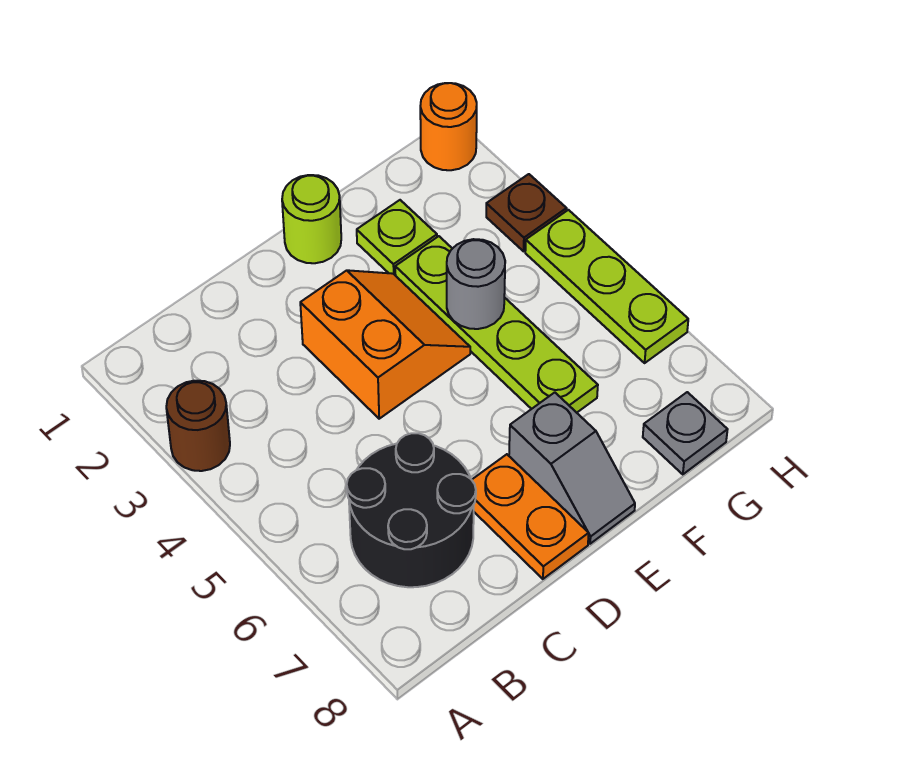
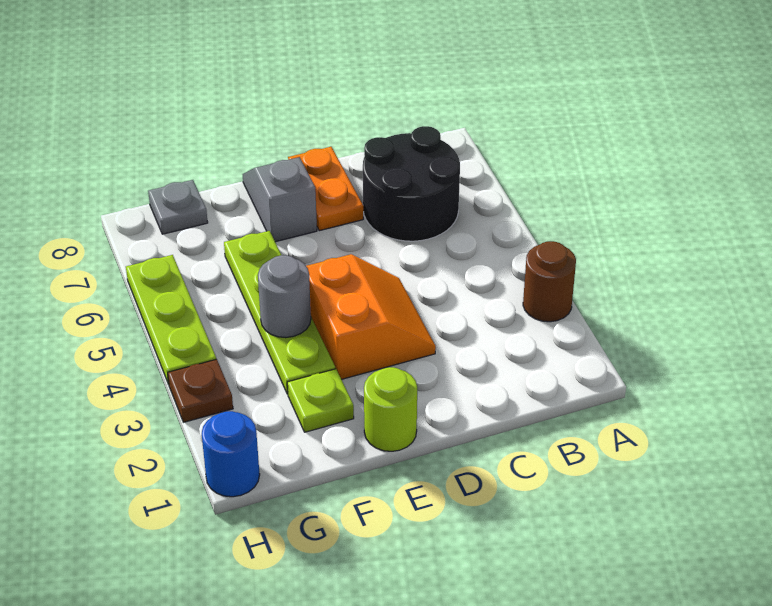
orange slope D3:E4 level 1 top D -> orange slope D3:E4 level 1 top E
orange round brick H1 level 1 -> blue round brick H1 level 1

